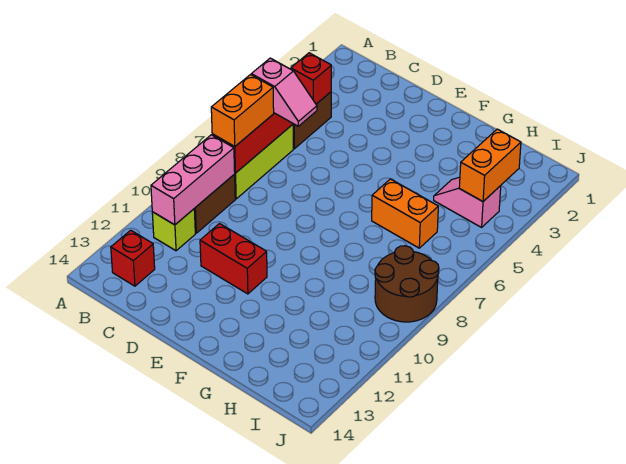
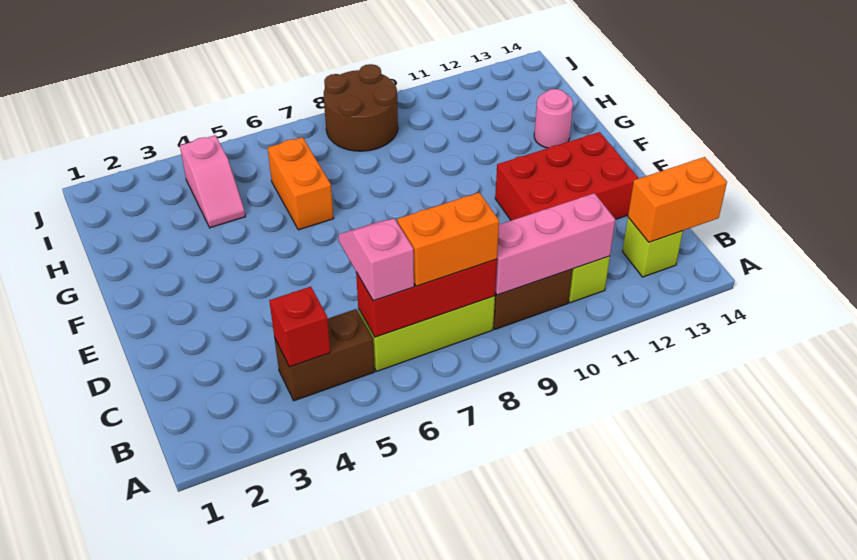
red brick B13 level 1 -> lime brick B13 level 1
red brick D11:E11 level 1 -> red brick D11:E13 level 1
none -> pink round brick G13 level 1
orange brick I3:I4 level 2 -> orange brick B13:B14 level 2

